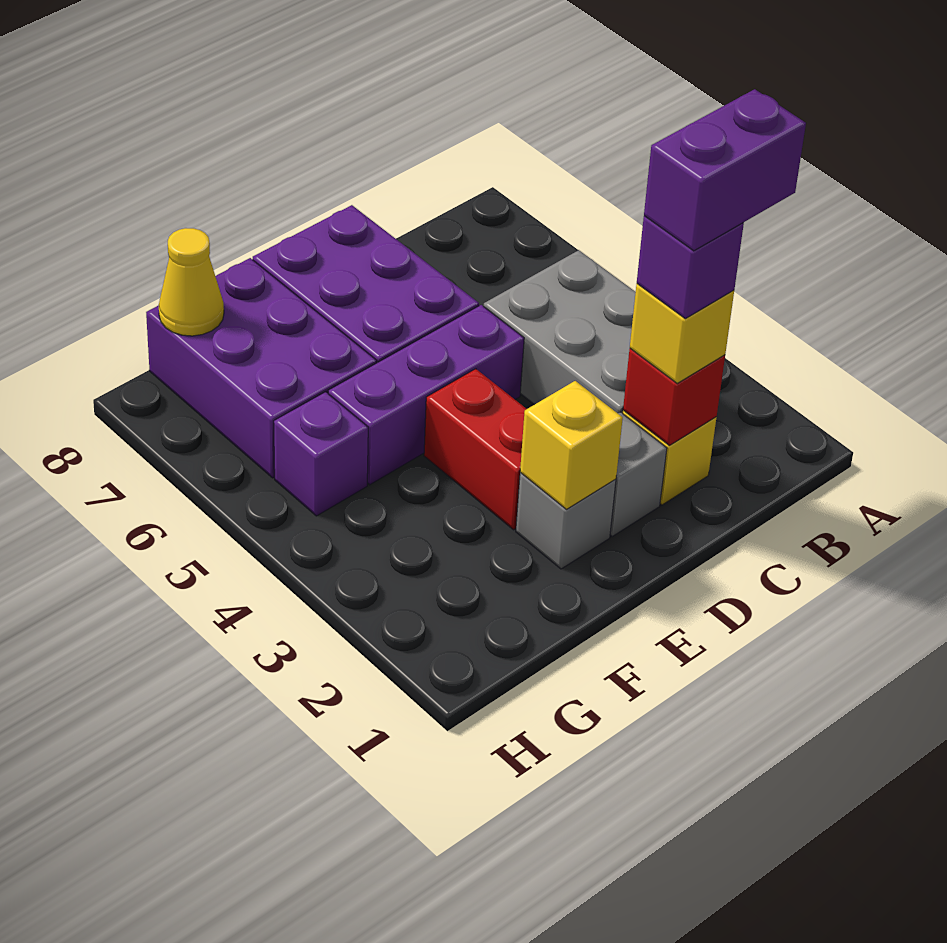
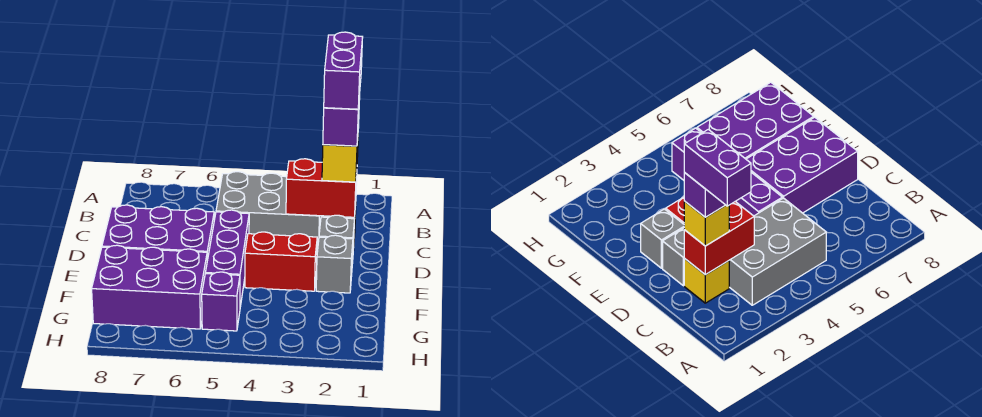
red brick C2 level 2 -> red brick C2:C3 level 2
yellow brick E2 level 2 -> none
yellow cone G8 level 2 -> none

